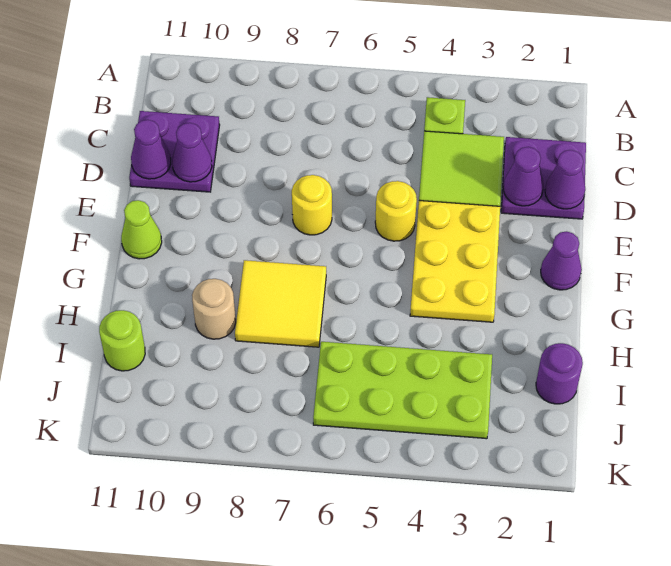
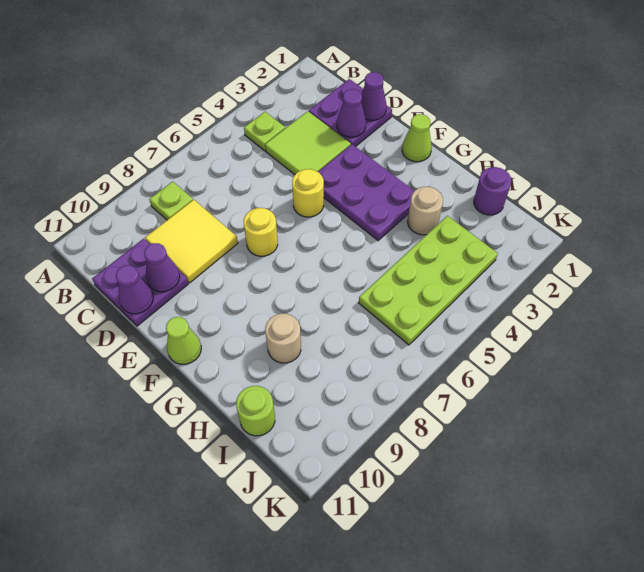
none -> lime plate B8 level 1
yellow plate E3:G4 level 1 -> purple plate E3:G4 level 1
purple cone F1 level 1 -> lime cone F1 level 1
yellow tile G7:H8 level 1 -> yellow tile C8:D9 level 1
none -> tan round brick H3 level 1

